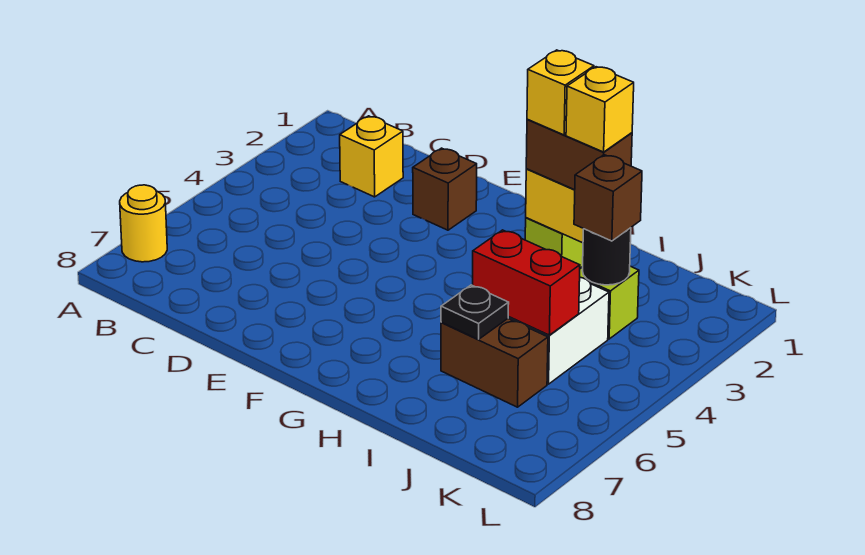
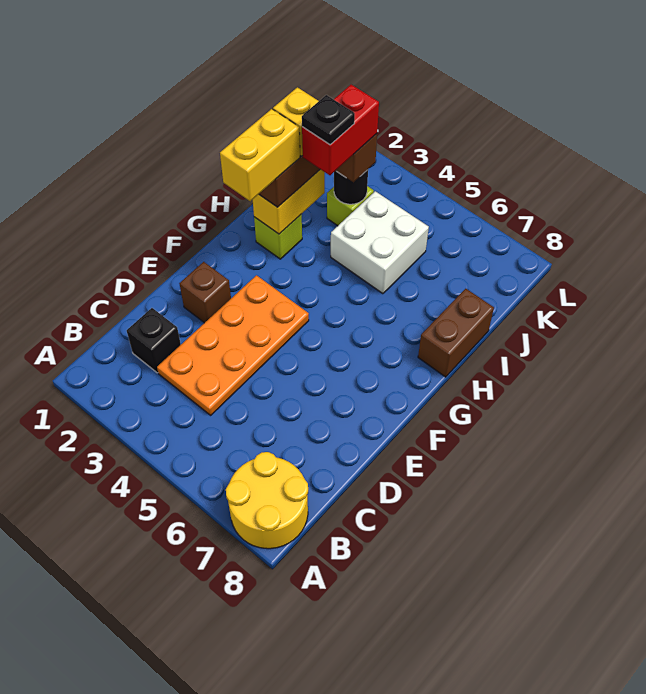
yellow round brick A7 level 1 -> yellow round brick A7:B8 level 1
yellow brick C2 level 1 -> black brick C2 level 1
none -> orange plate C3:F4 level 1
yellow brick H2 level 4 -> yellow brick G2:H2 level 4
red brick I5:J5 level 2 -> red brick I3:J3 level 4
brown brick I6:J6 level 1 -> brown brick H8:I8 level 1
black plate I6 level 2 -> black plate I3 level 5

